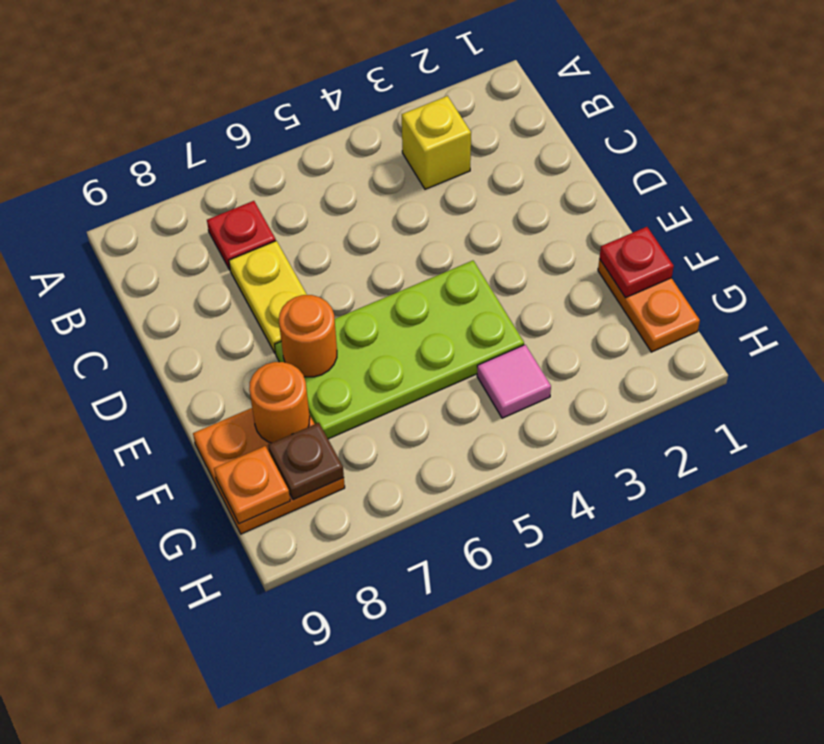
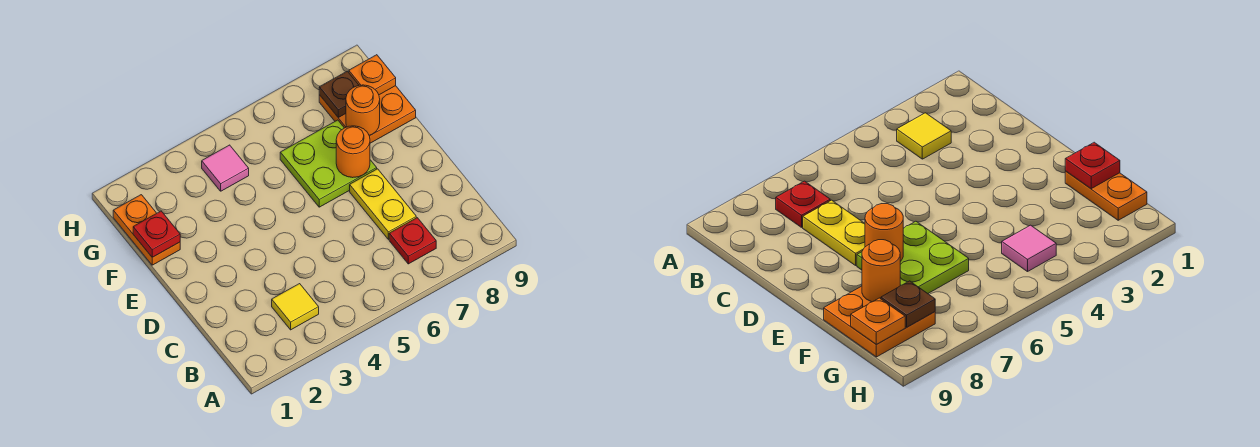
yellow brick B3 level 1 -> yellow tile B3 level 1
lime plate E4:F7 level 1 -> lime plate E6:F7 level 1

